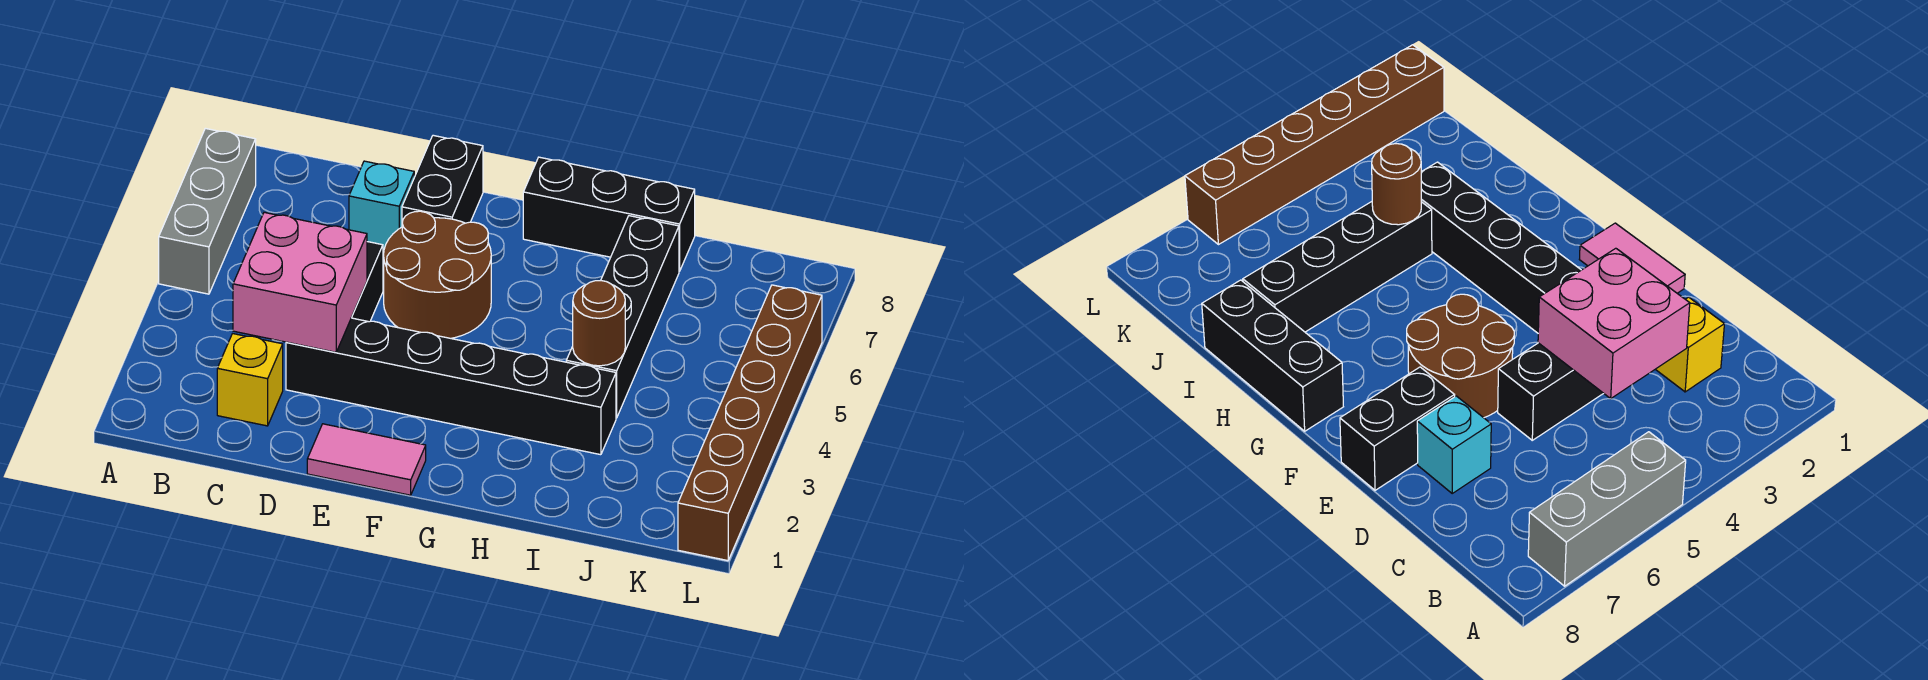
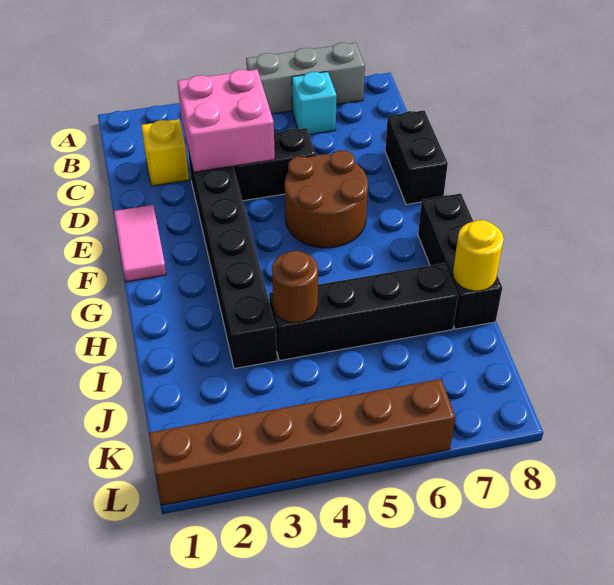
cyan brick D7 level 1 -> cyan brick B6 level 1
black brick E7:E8 level 1 -> black brick D8:E8 level 1
none -> yellow round brick I8 level 2

